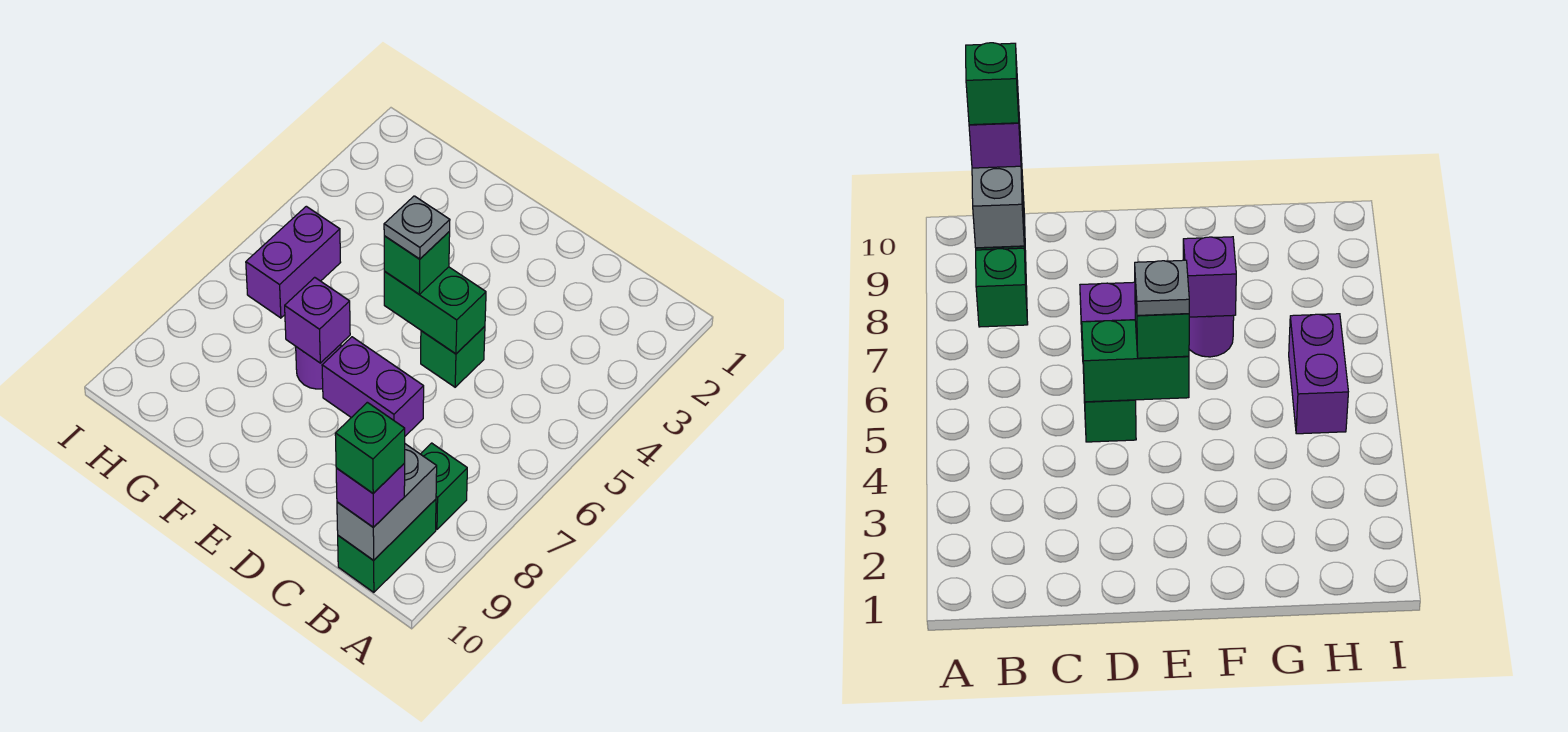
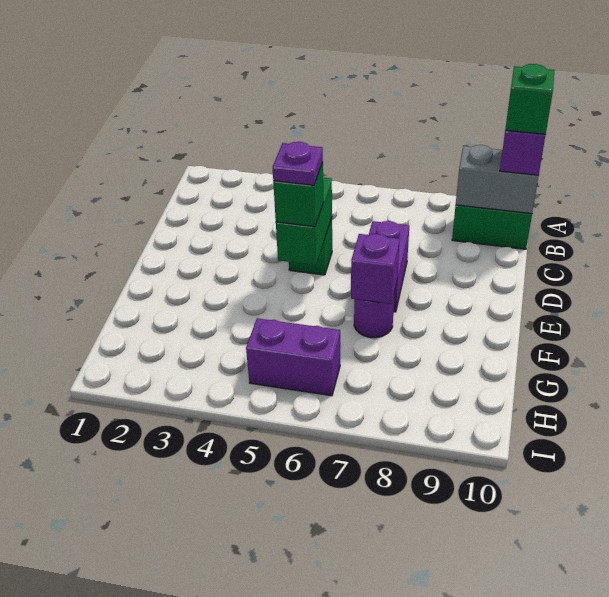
green brick B8 level 1 -> none
grey plate E5 level 4 -> purple plate E5 level 4

